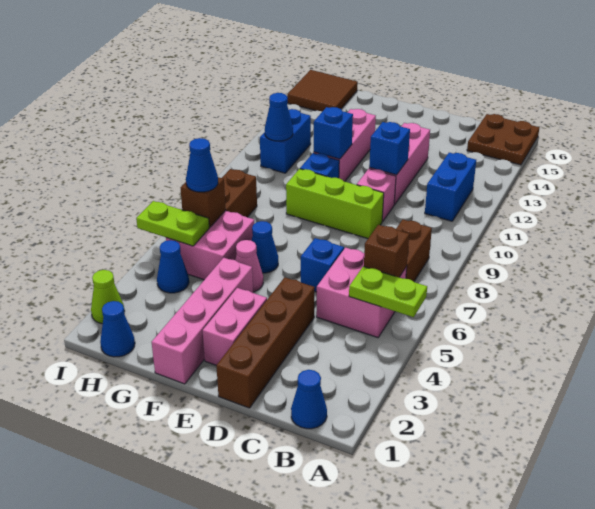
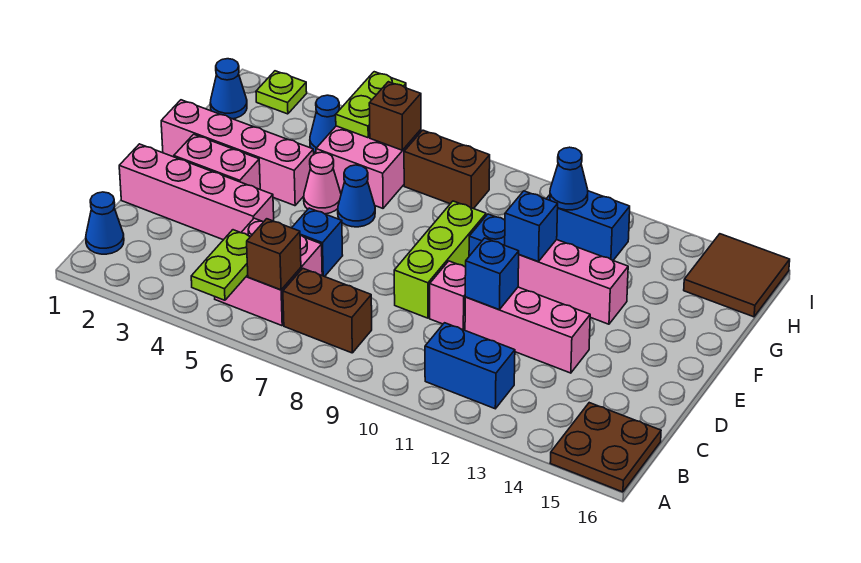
brown brick D1:D4 level 1 -> pink brick D1:D4 level 1
blue cone H6 level 3 -> none
lime cone I2 level 1 -> lime plate I2 level 1

